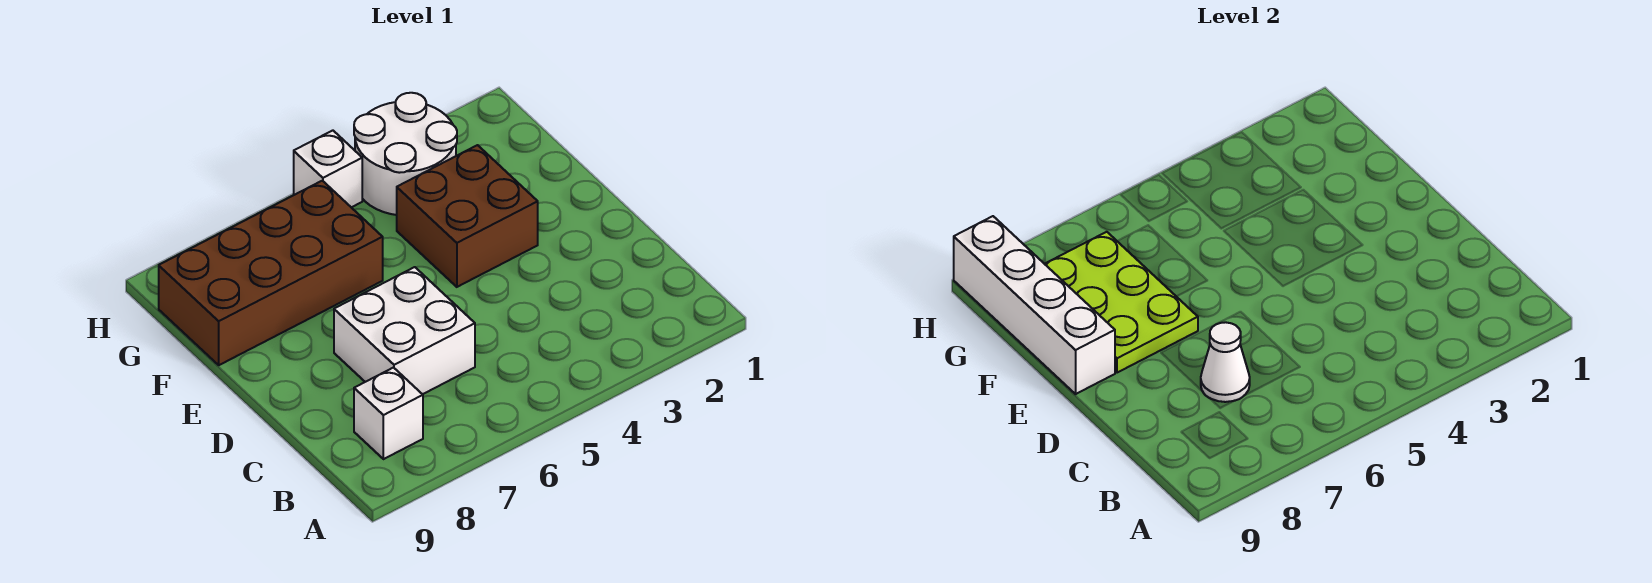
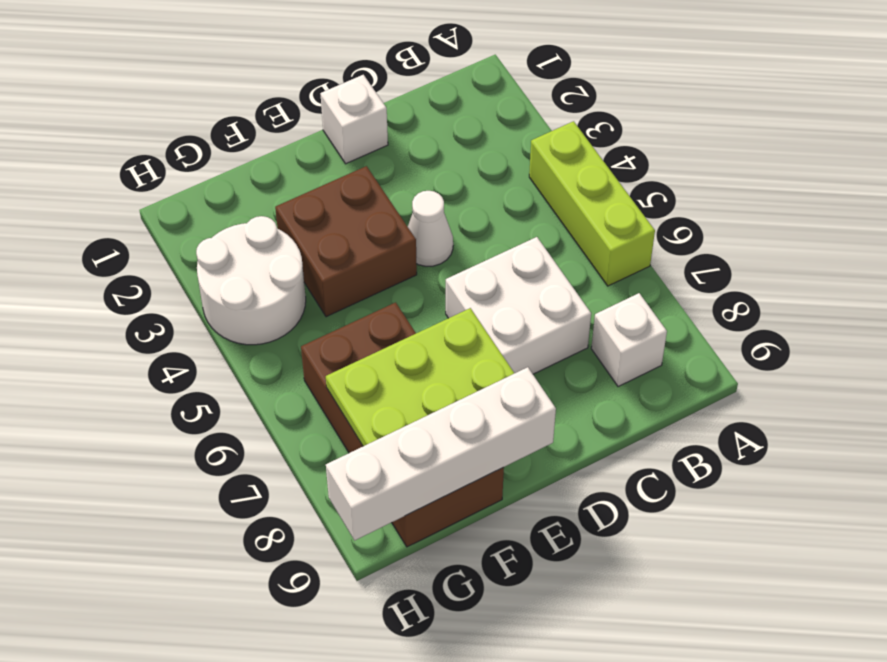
none -> lime brick A4:A6 level 1
white cone C7 level 2 -> white cone D4 level 1
white brick H5 level 1 -> white brick D1 level 1

